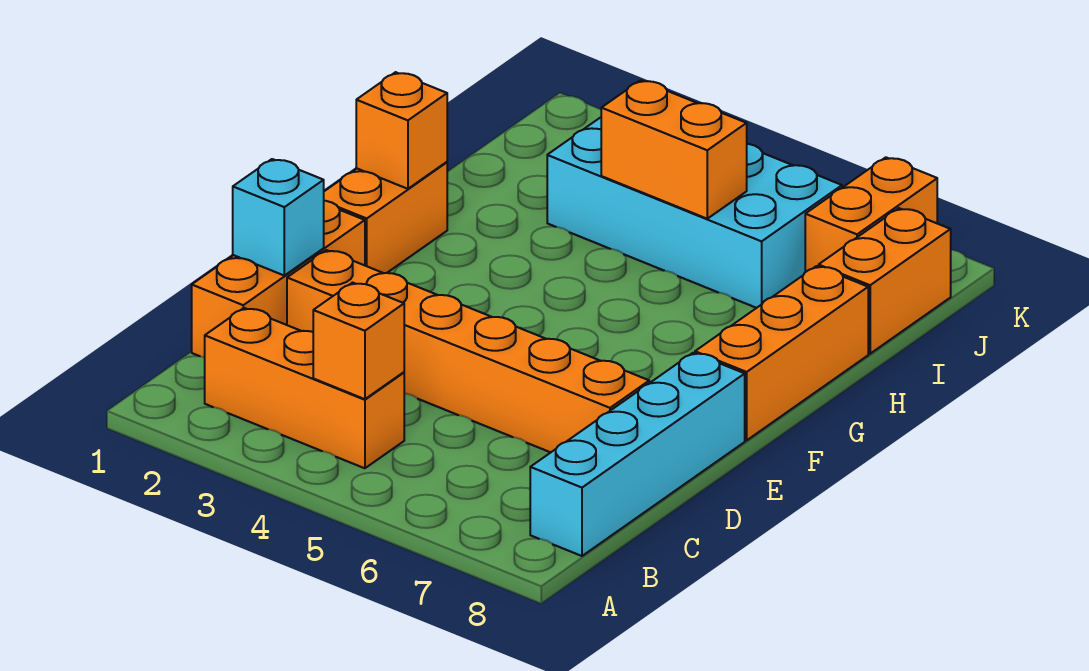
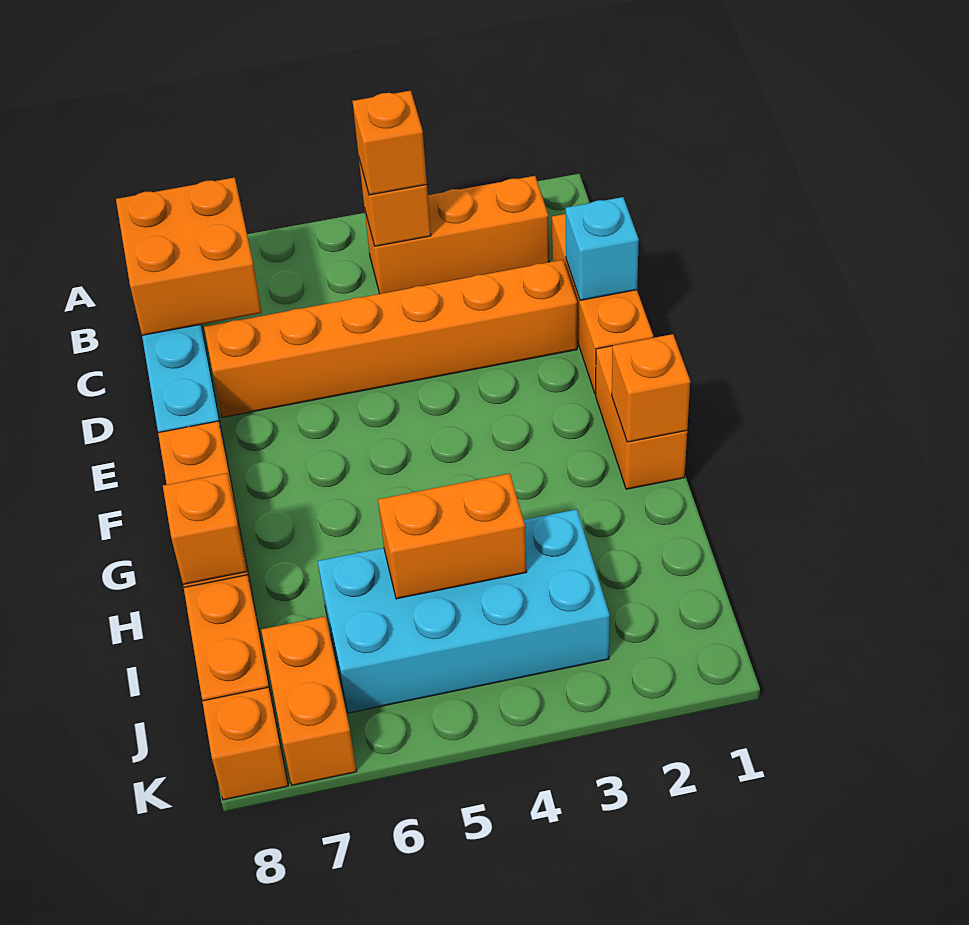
none -> orange brick B4 level 3
none -> orange brick B7:C8 level 2
none -> orange brick H8 level 2
none -> orange brick K8 level 1

